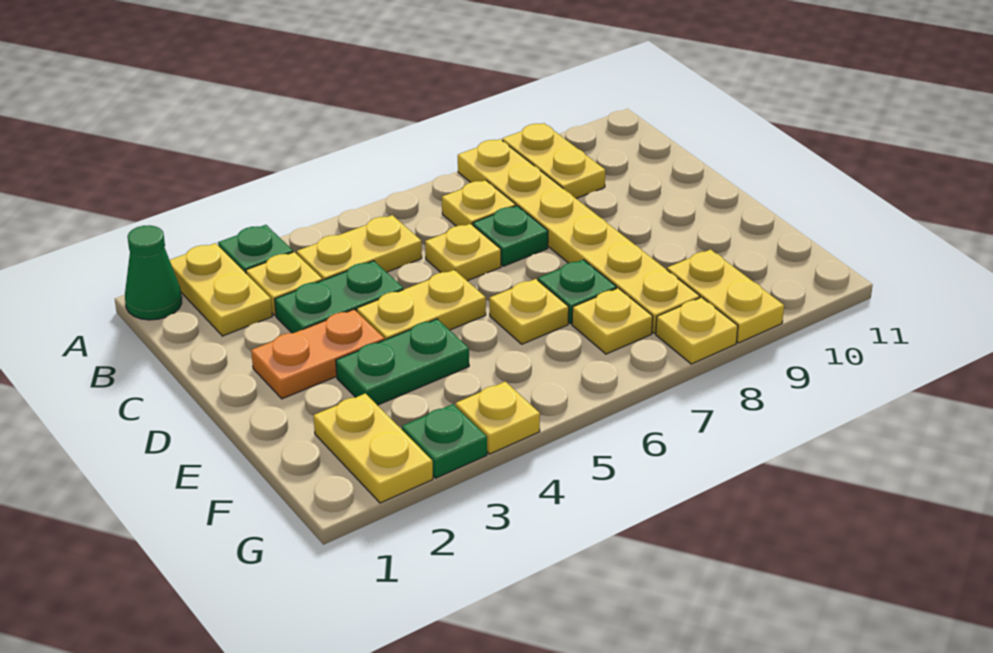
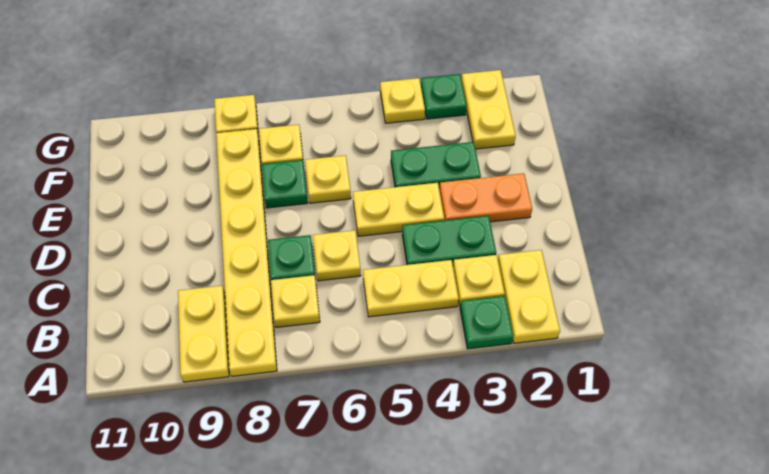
green cone A1 level 1 -> none
yellow plate F9:G9 level 1 -> none

